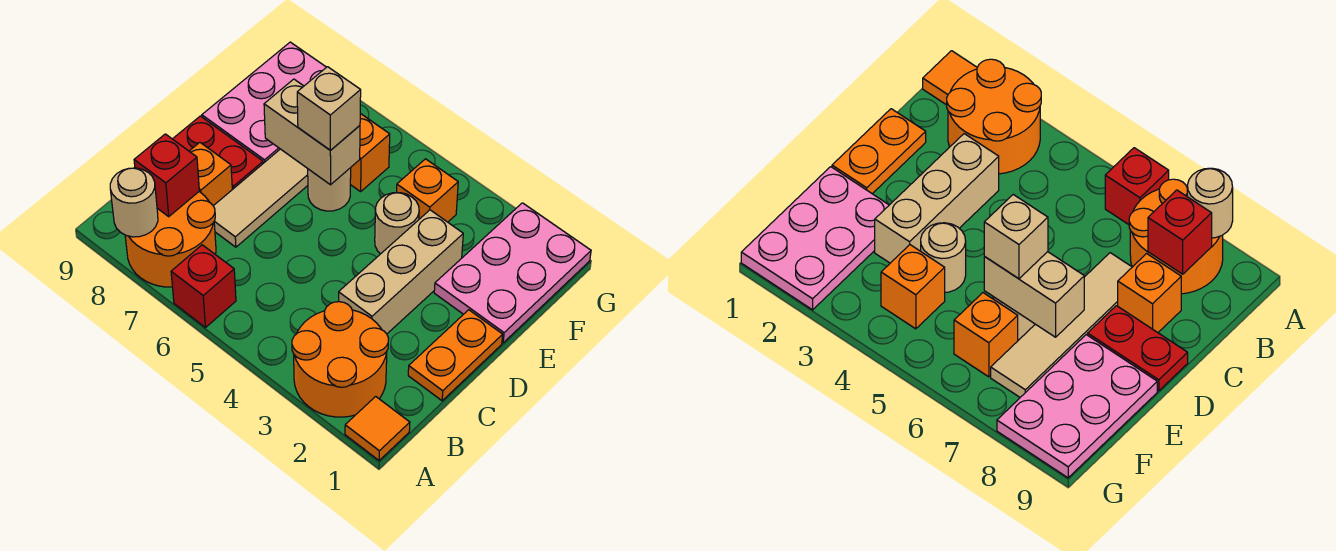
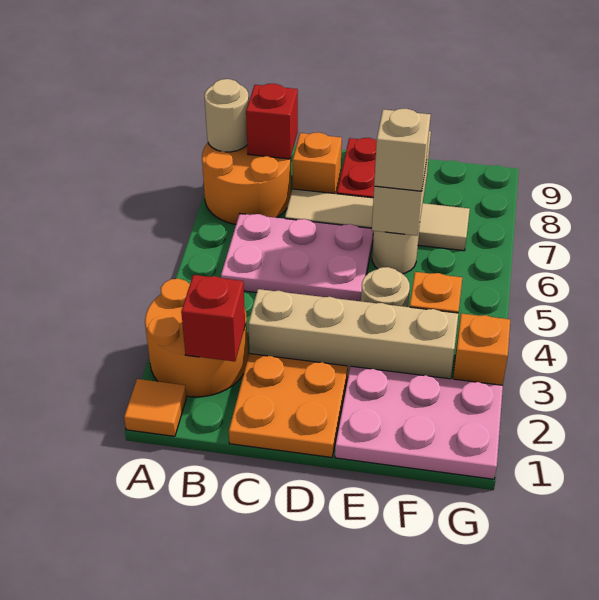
red brick A6 level 1 -> red brick B2 level 2
orange plate C1:D1 level 1 -> orange plate C1:D2 level 1
tan brick C3:E3 level 1 -> tan brick C3:F3 level 1
pink plate E8:G9 level 1 -> pink plate B5:D6 level 1
orange brick F6 level 1 -> orange brick G3 level 1

